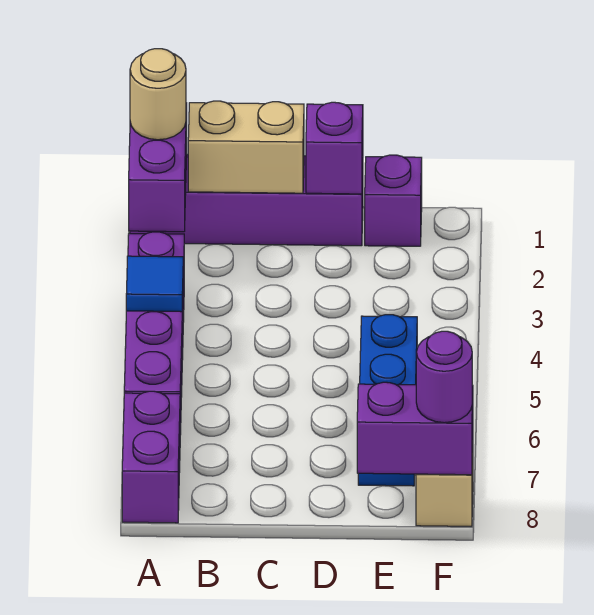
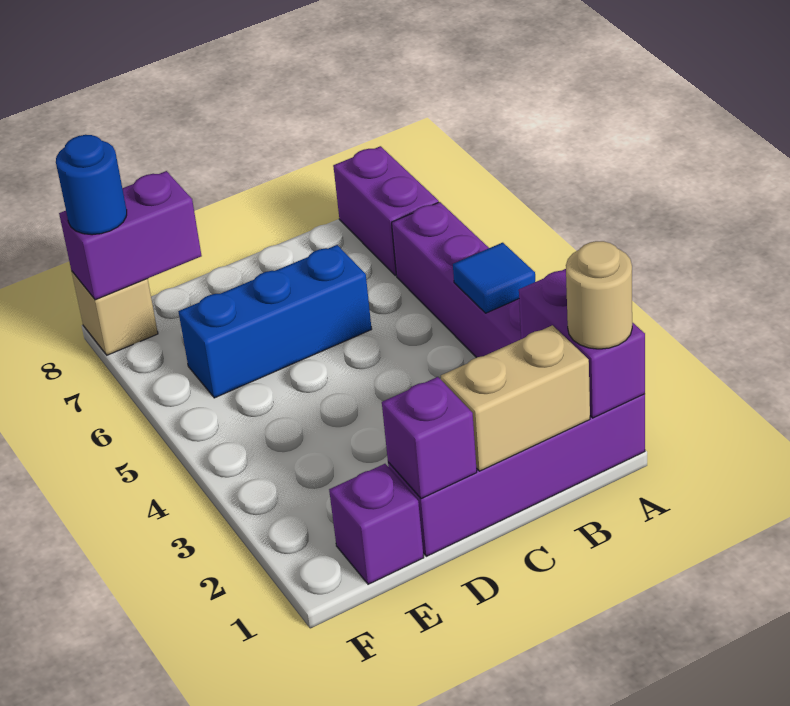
blue brick E5:E7 level 1 -> blue brick C6:E6 level 1
purple round brick F8 level 3 -> blue round brick F8 level 3

